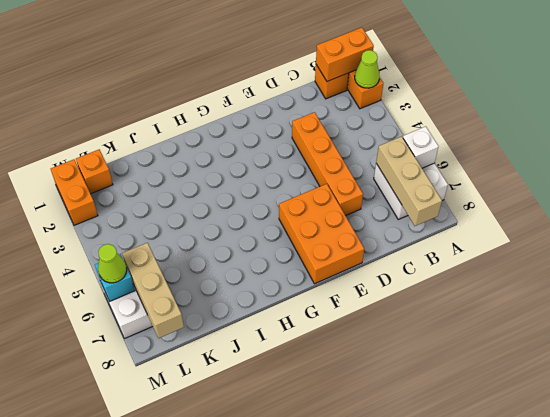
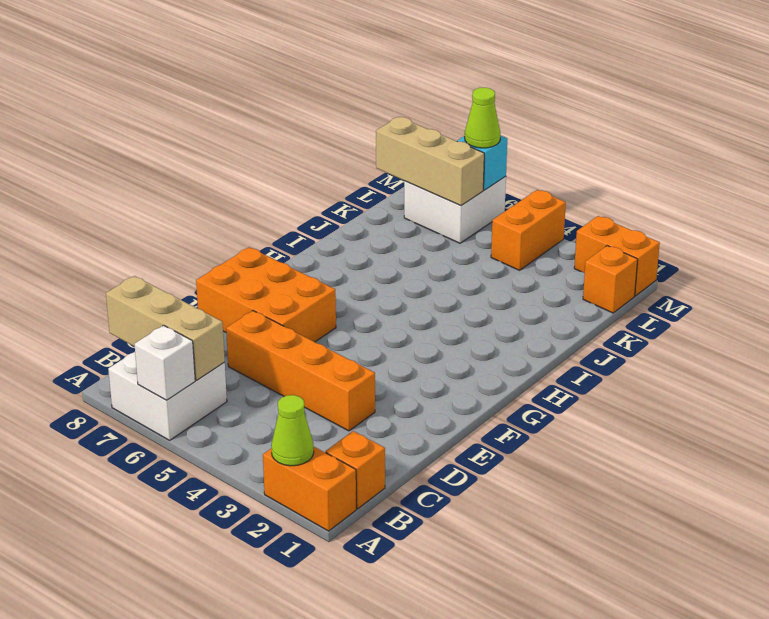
orange brick A1:B1 level 2 -> orange brick L4:M4 level 1

